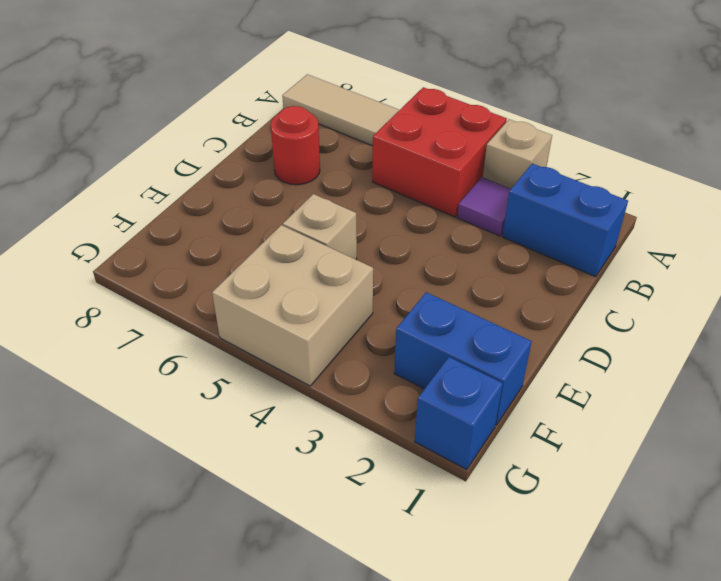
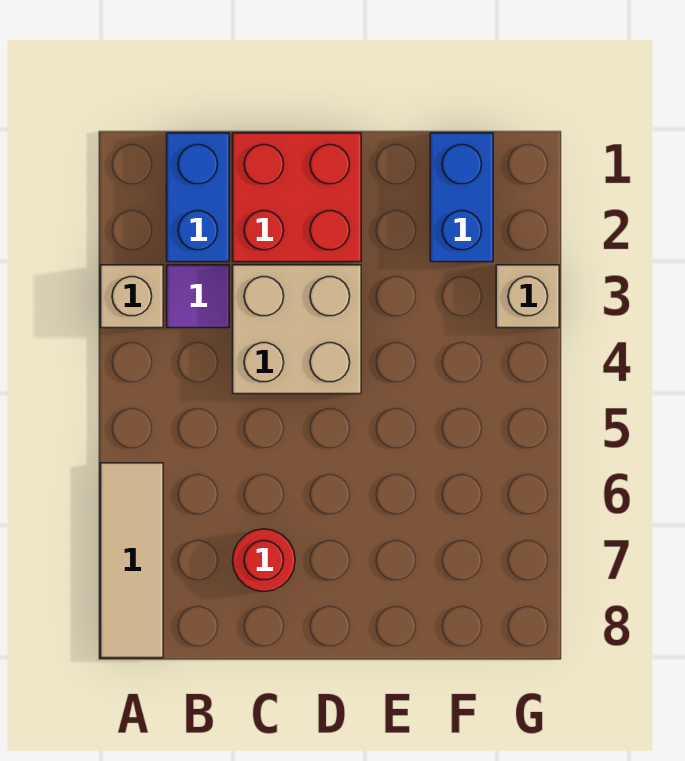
red brick A4:B5 level 1 -> red brick C1:D2 level 1
tan brick E5 level 1 -> tan brick G3 level 1
tan brick F4:G5 level 1 -> tan brick C3:D4 level 1
blue brick G1 level 1 -> none

